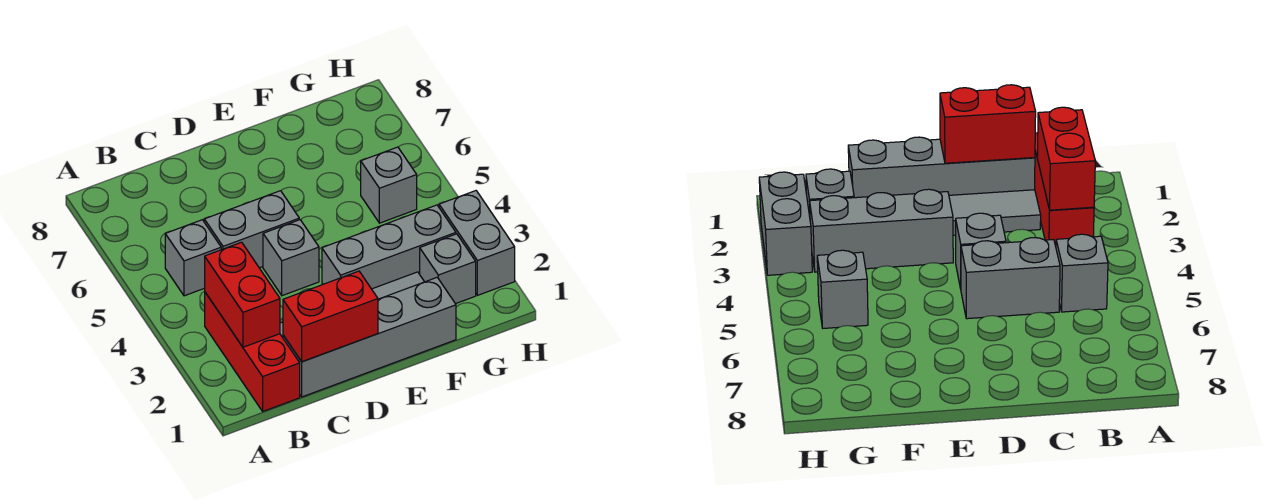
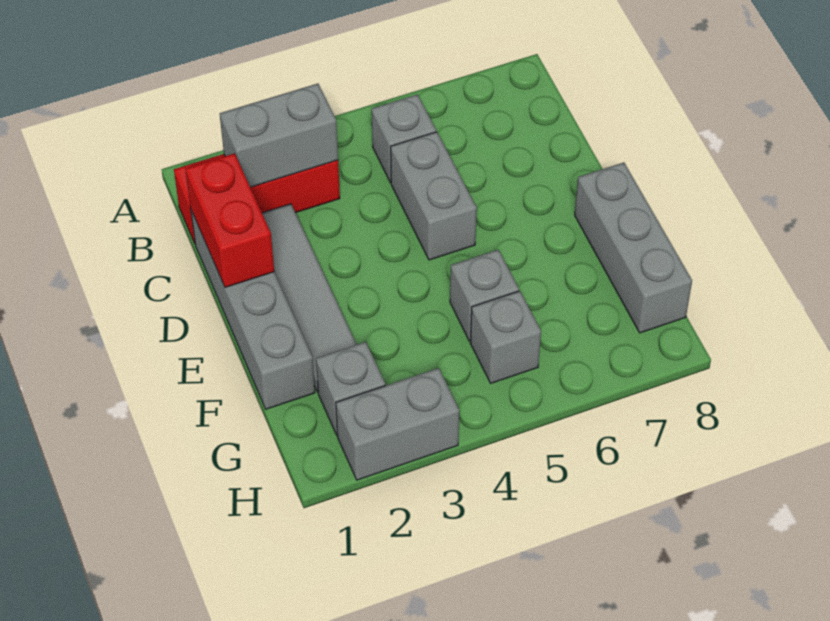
red brick B2:B3 level 2 -> grey brick B2:B3 level 2
grey brick D4 level 1 -> grey brick F5 level 1
grey brick E3:G3 level 1 -> grey brick E8:G8 level 1

